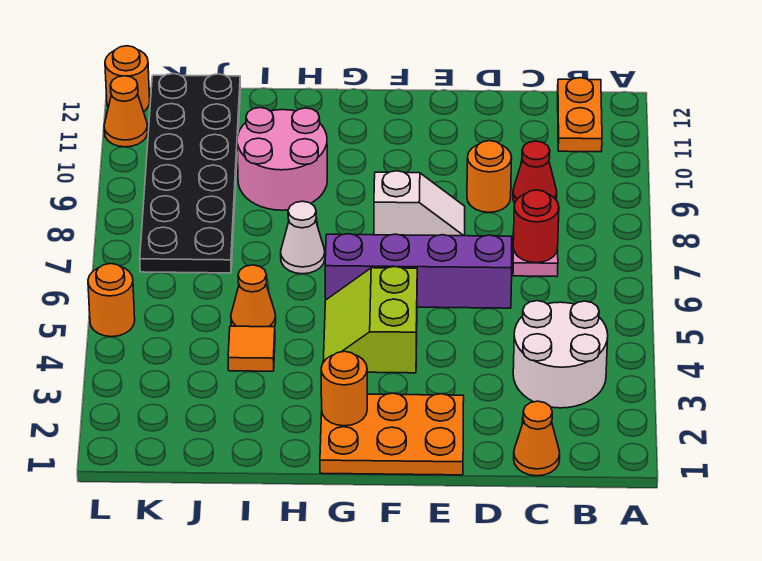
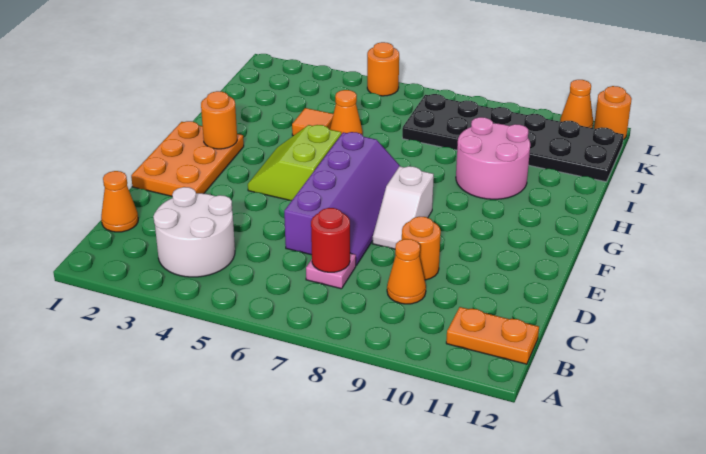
red cone C9 level 1 -> orange cone C9 level 1
lime slope F4:G5 level 1 top F -> lime slope F4:G5 level 1 top 5
white cone H7 level 1 -> none

